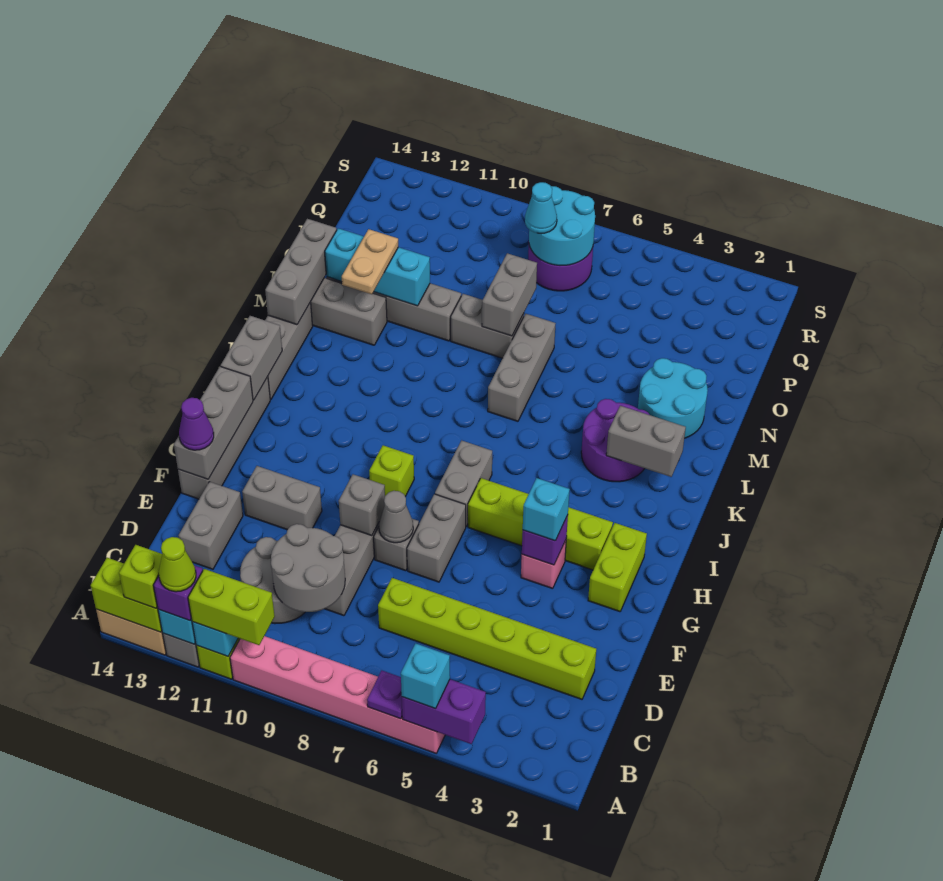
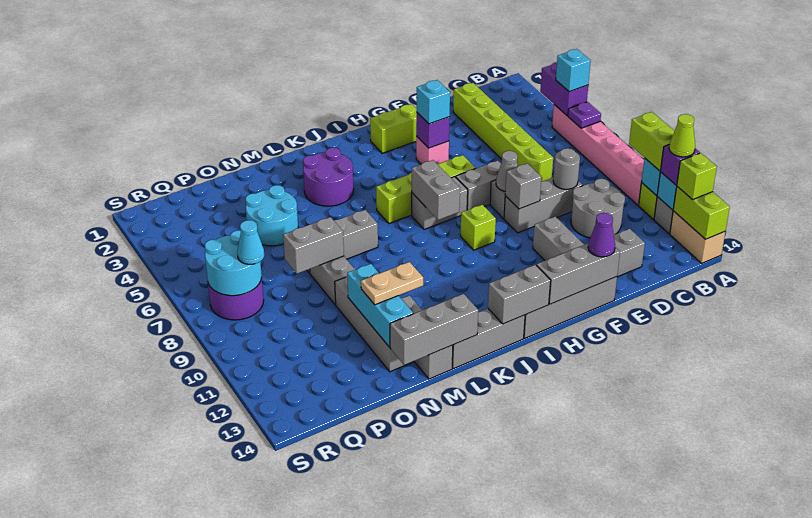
grey round brick C9:D10 level 2 -> grey round brick D9 level 2
lime brick H3:H6 level 1 -> lime brick G6:J6 level 1
grey brick K2:K3 level 2 -> grey brick I7:I8 level 2
cyan round brick M2:N3 level 1 -> cyan round brick N4:O5 level 1

